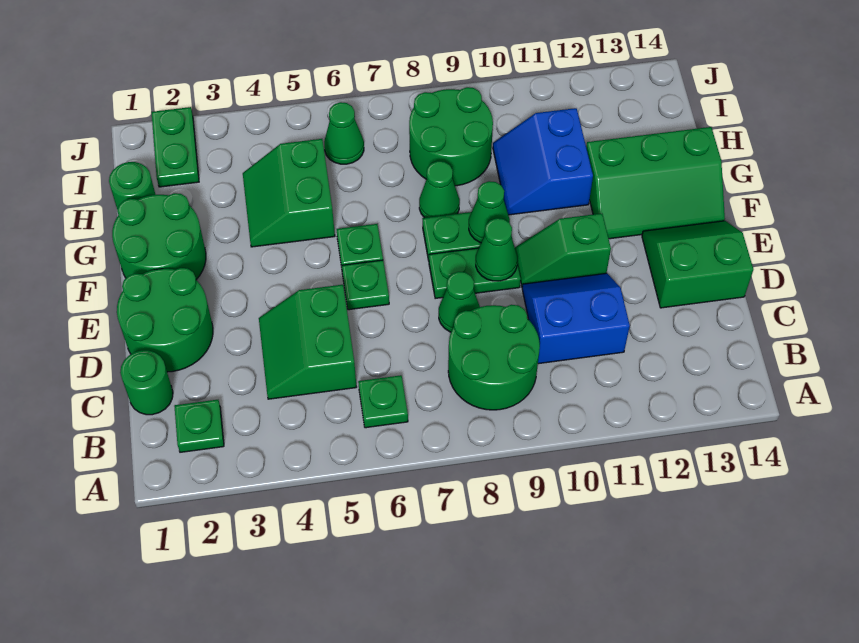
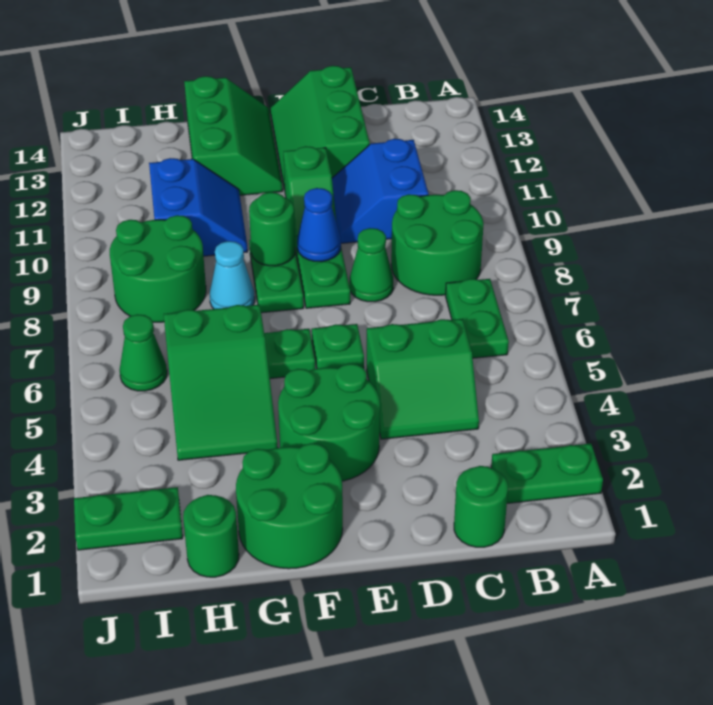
green plate B2 level 1 -> green plate A2:B2 level 1
green plate B6 level 1 -> green plate B6:B7 level 1
green round brick D1:E2 level 1 -> green round brick E3:F4 level 1
green slope D13:E14 level 1 top D -> green slope D12:E14 level 1 top D
green cone E9 level 2 -> blue cone E9 level 2
green cone F9 level 2 -> green round brick F9 level 2
green slope G4:H5 level 1 top 5 -> green slope G4:H6 level 1 top 6
green cone G8 level 1 -> cyan cone G8 level 1
blue slope G10:H11 level 1 top 11 -> blue slope G10:H11 level 1 top H

